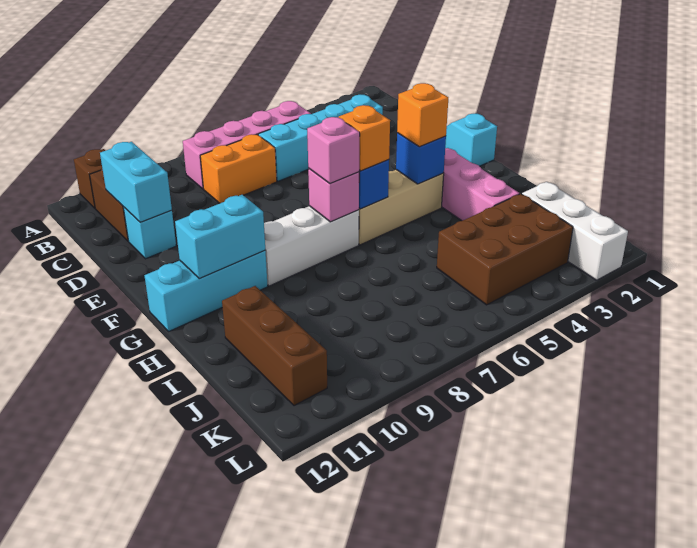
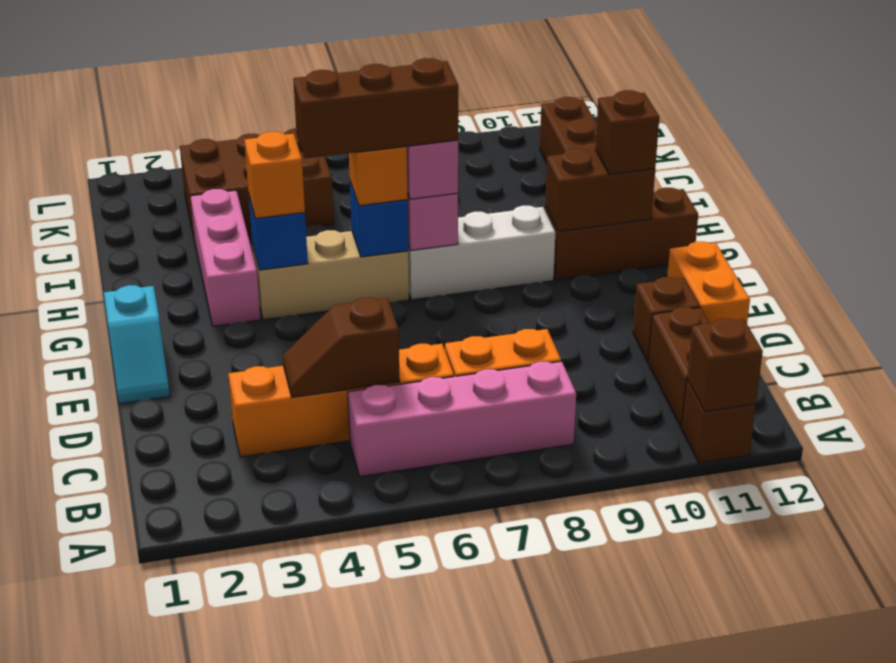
none -> brown brick A11 level 2
cyan brick C3:C6 level 1 -> orange brick C3:C6 level 1
none -> brown slope C4:C5 level 2 top 5
cyan brick C11:D11 level 2 -> none
cyan brick D11 level 1 -> brown brick D11 level 1
none -> orange brick D12:E12 level 1
none -> brown brick G5:G7 level 4
cyan brick G10:G12 level 1 -> brown brick G10:G12 level 1
cyan brick G10:G11 level 2 -> brown brick G10:G11 level 2
none -> brown brick G11 level 3
white brick J2:L2 level 1 -> none

